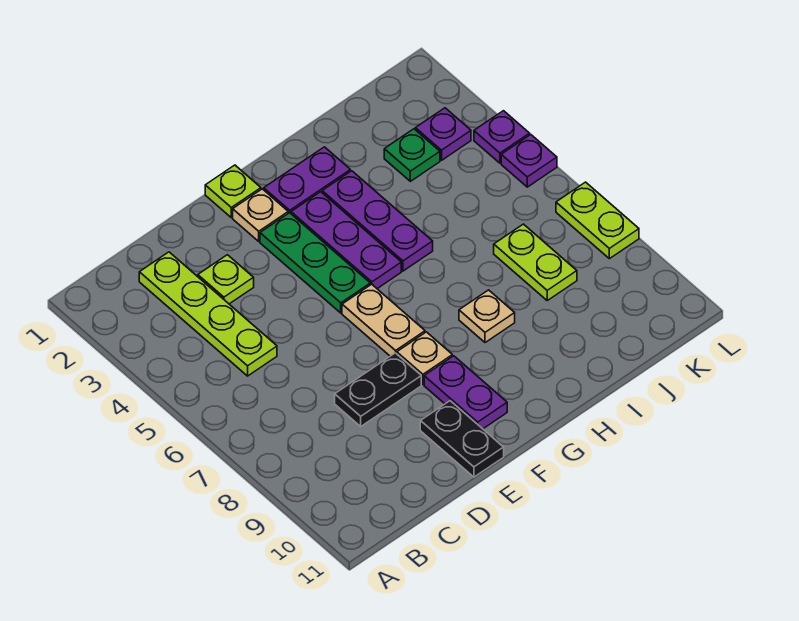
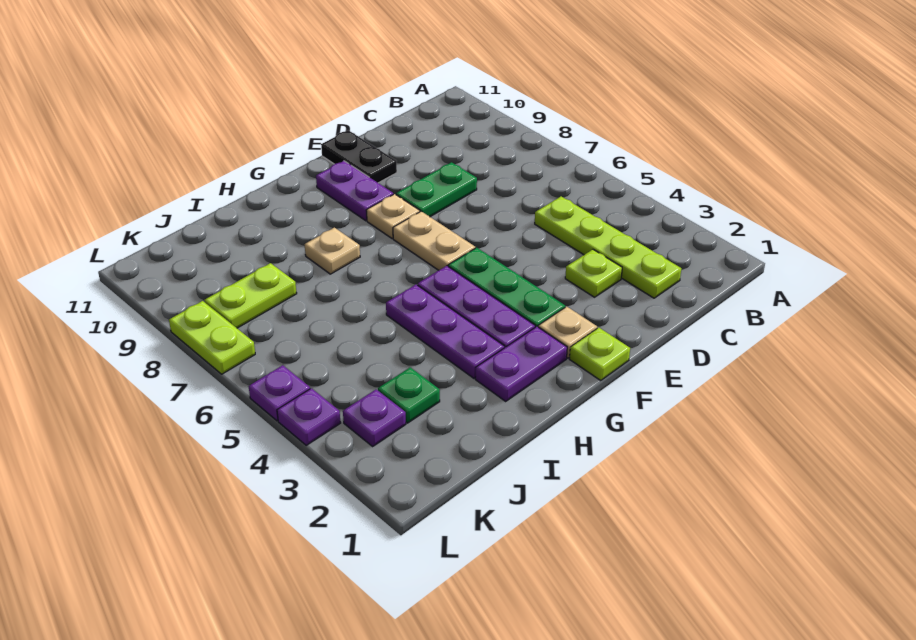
black plate D8:E8 level 1 -> green plate D8:E8 level 1
lime plate J7:J8 level 1 -> lime plate J8:K8 level 1

